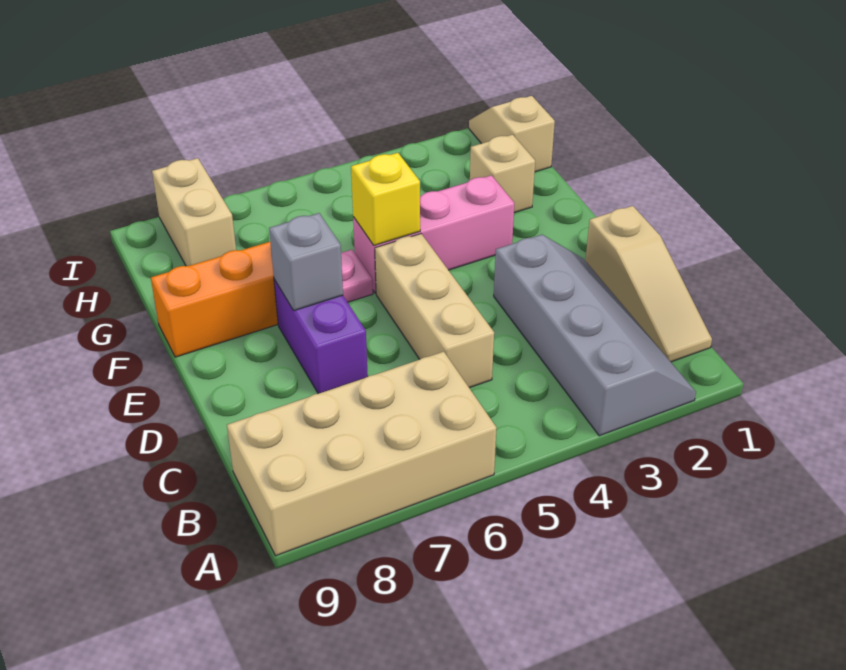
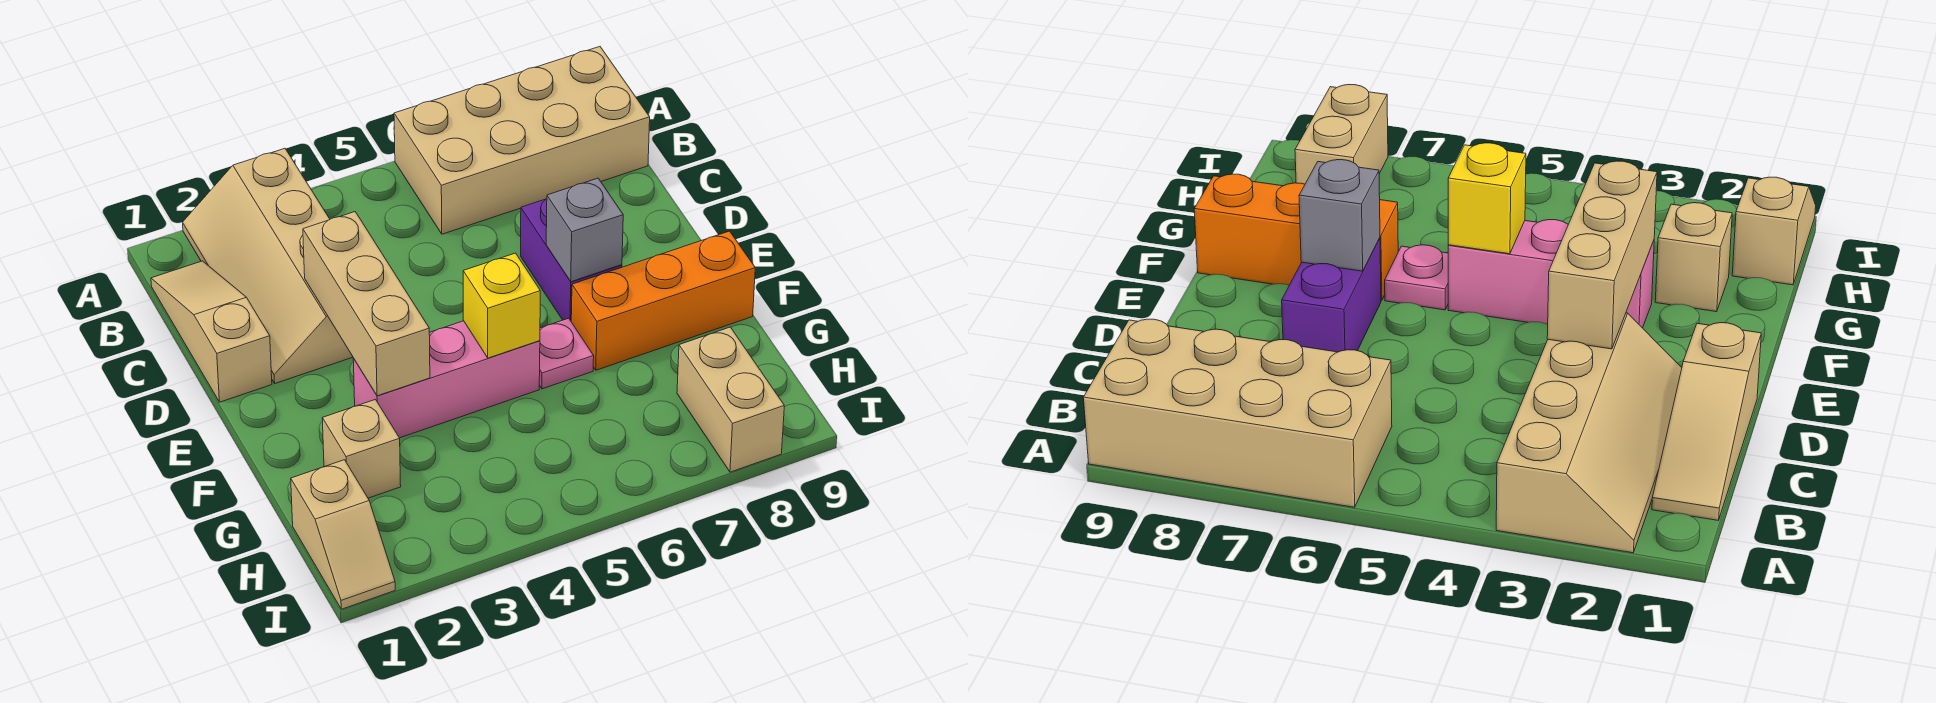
grey slope A2:D3 level 1 top 3 -> tan slope A2:D3 level 1 top 3
tan brick C5:E5 level 1 -> tan brick D3:F3 level 2

